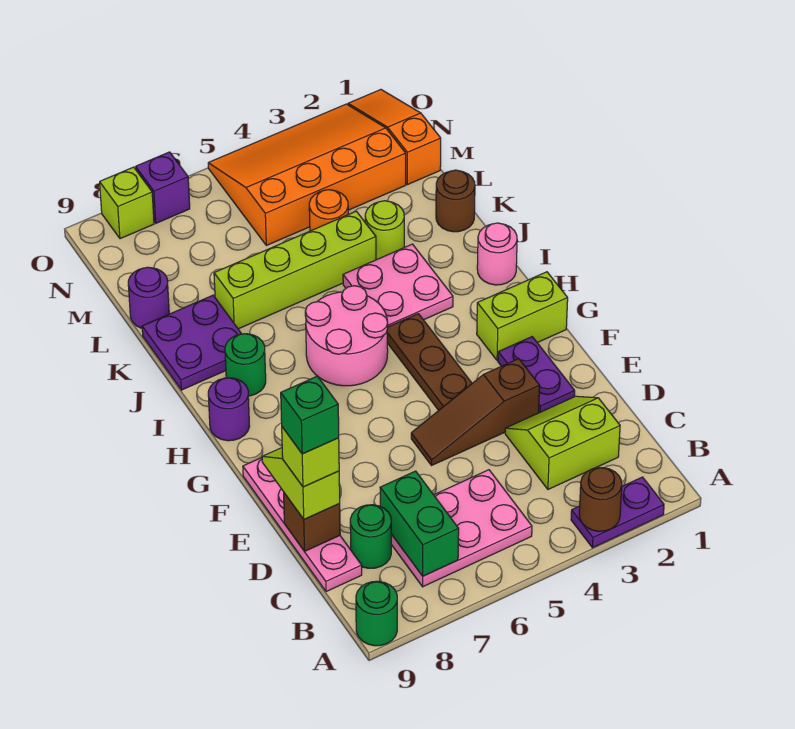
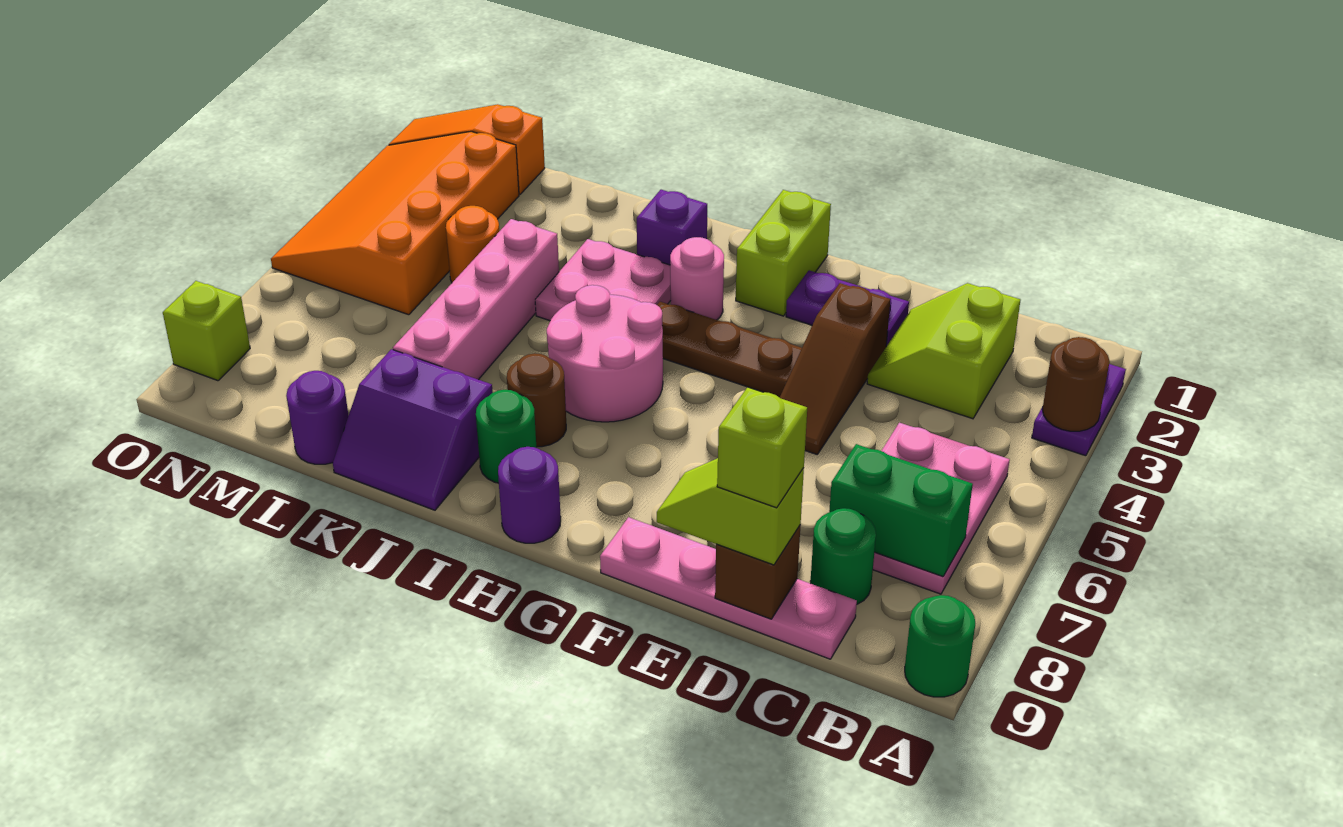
green brick D9 level 5 -> none
pink round brick I1 level 1 -> pink round brick H3 level 1
purple plate J8:K9 level 1 -> purple slope J8:K9 level 1 top 8
brown round brick K1 level 1 -> brown round brick I7 level 1
lime round brick K3 level 1 -> none
lime brick K4:K7 level 1 -> pink brick K4:K7 level 1
purple brick O7 level 1 -> purple brick I2 level 1

